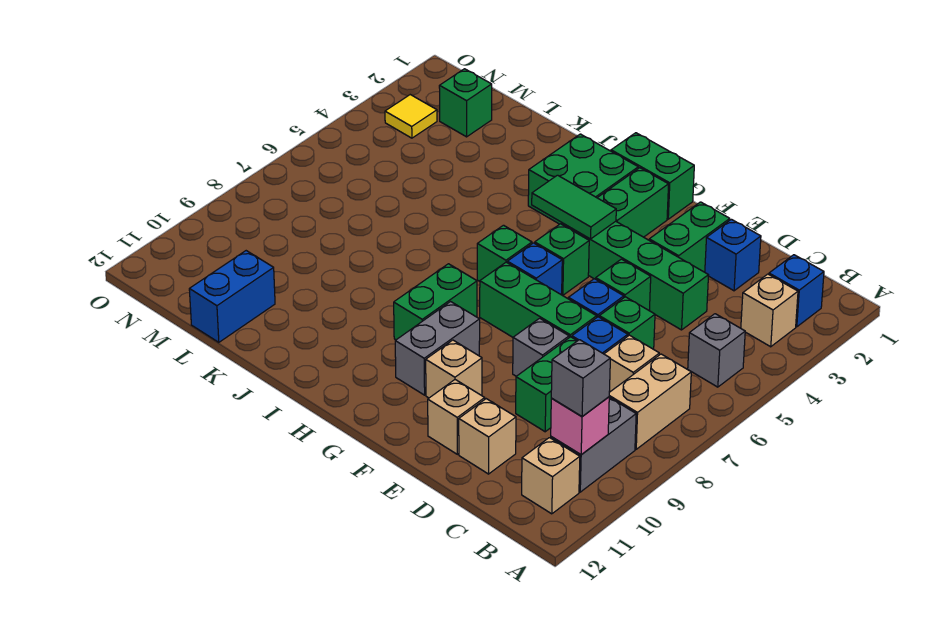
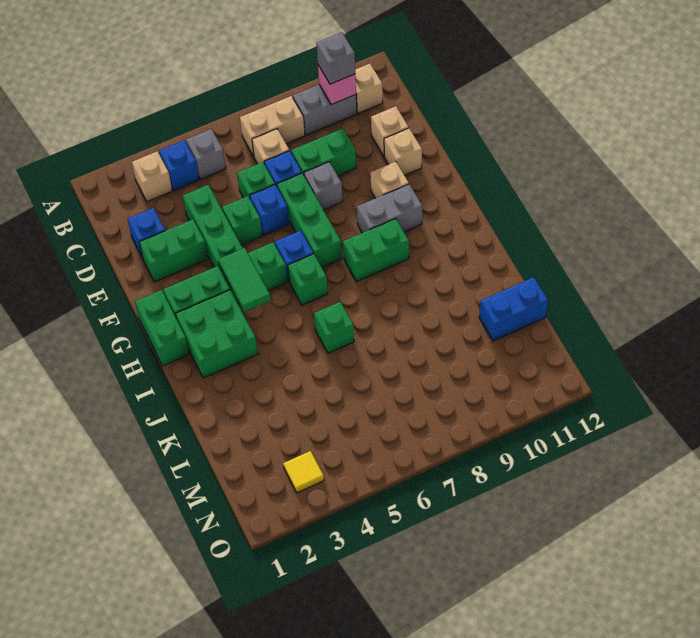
blue brick B2 level 1 -> blue brick B4 level 1
green brick M2 level 1 -> green brick J6 level 1

